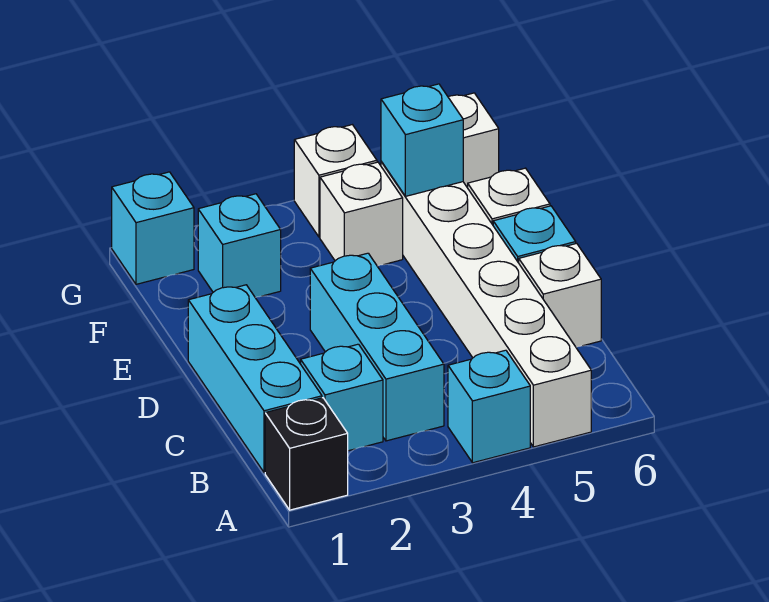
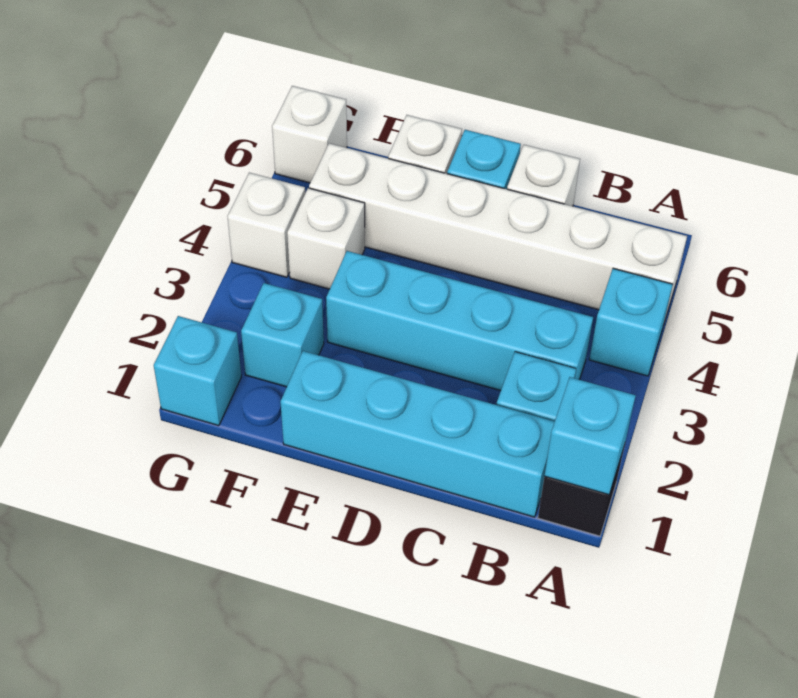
cyan brick B1:D1 level 1 -> cyan brick B1:E1 level 1
cyan brick B3:D3 level 1 -> cyan brick B3:E3 level 1
cyan brick F5 level 2 -> cyan brick A1 level 2

